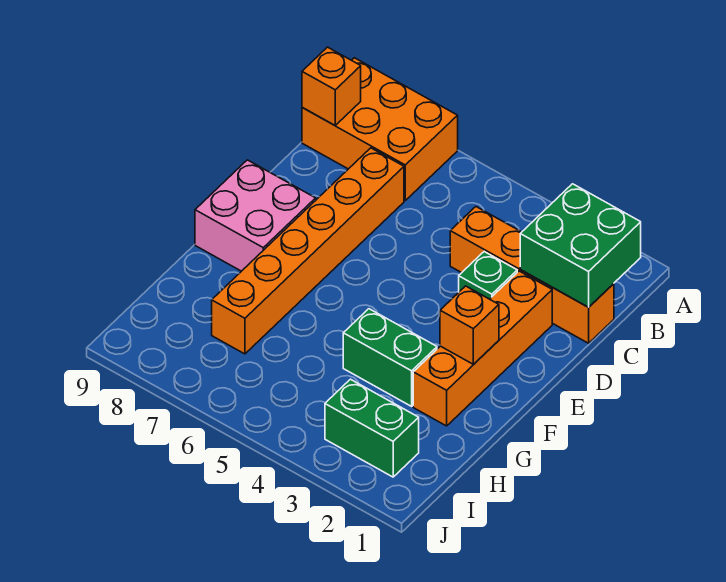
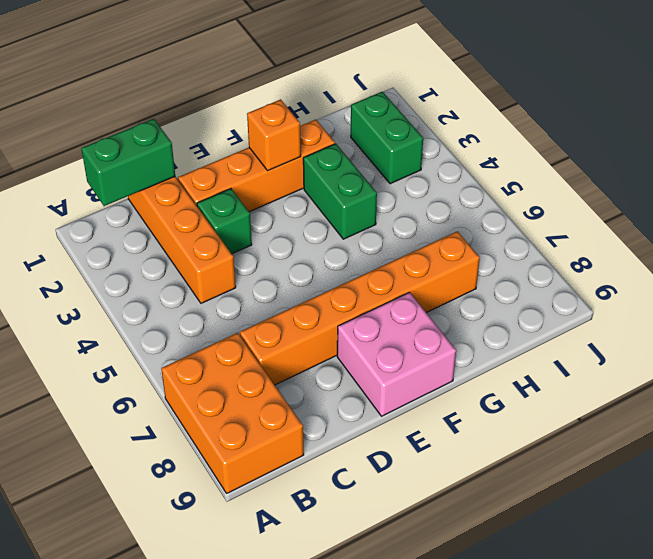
green brick B1:C2 level 2 -> green brick B1:C1 level 2
orange brick B9 level 2 -> none

